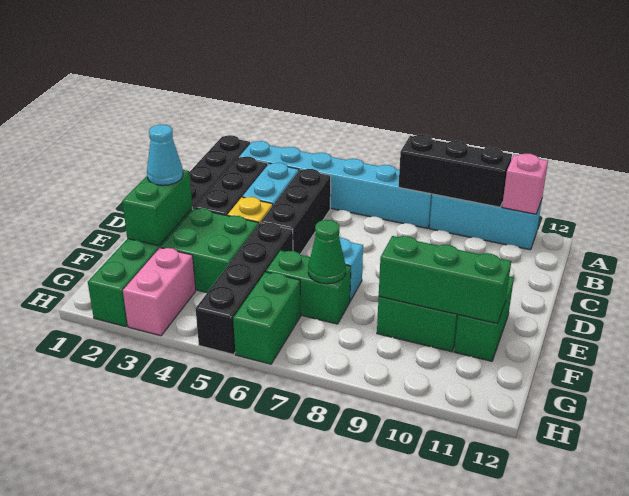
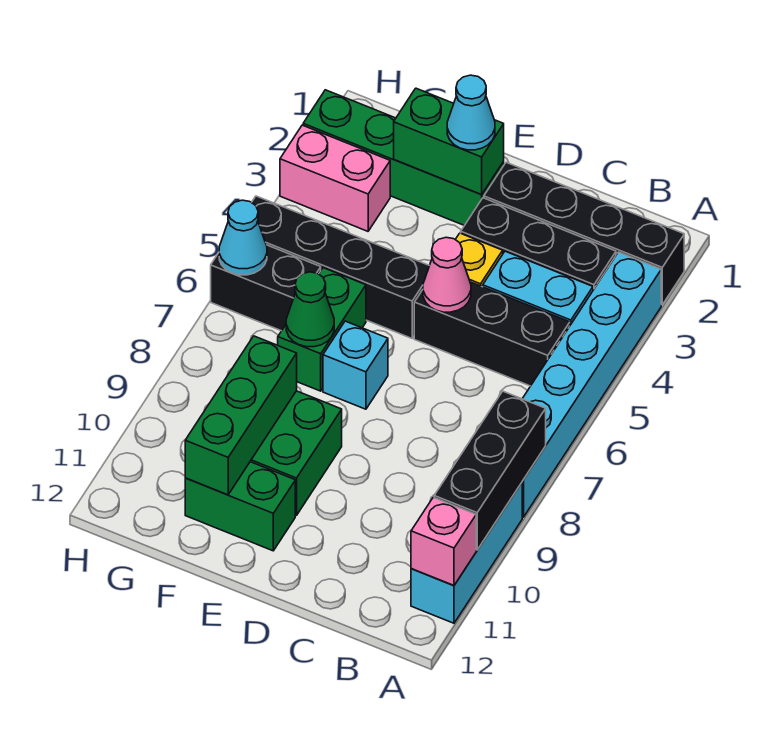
none -> pink cone D5 level 2
green brick E3:F4 level 1 -> none
green brick G6:H6 level 1 -> black brick G6:H6 level 1
none -> cyan cone H6 level 2

